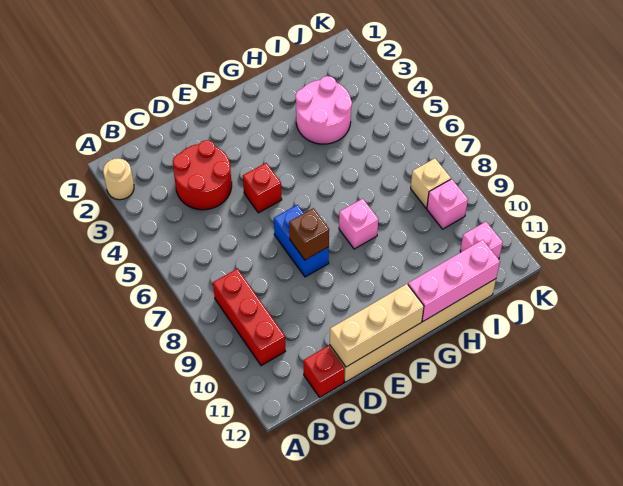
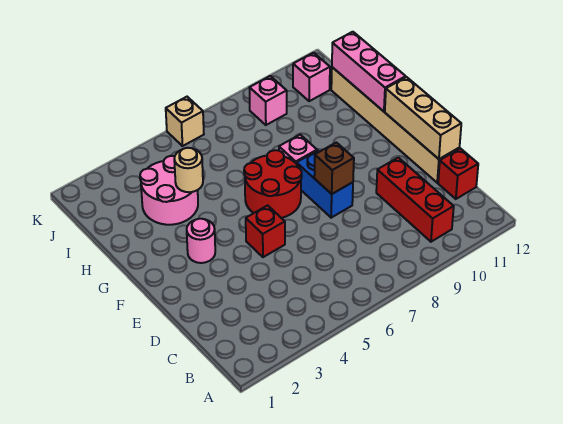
tan round brick A2 level 1 -> tan round brick H4 level 2
red brick B8:B10 level 1 -> red brick B10:D10 level 1
red round brick C3:D4 level 1 -> red round brick F6:G7 level 1
blue brick E7:E8 level 1 -> blue brick E8:F8 level 1
none -> pink round brick F3 level 1
tan brick J8 level 1 -> tan brick K6 level 1

